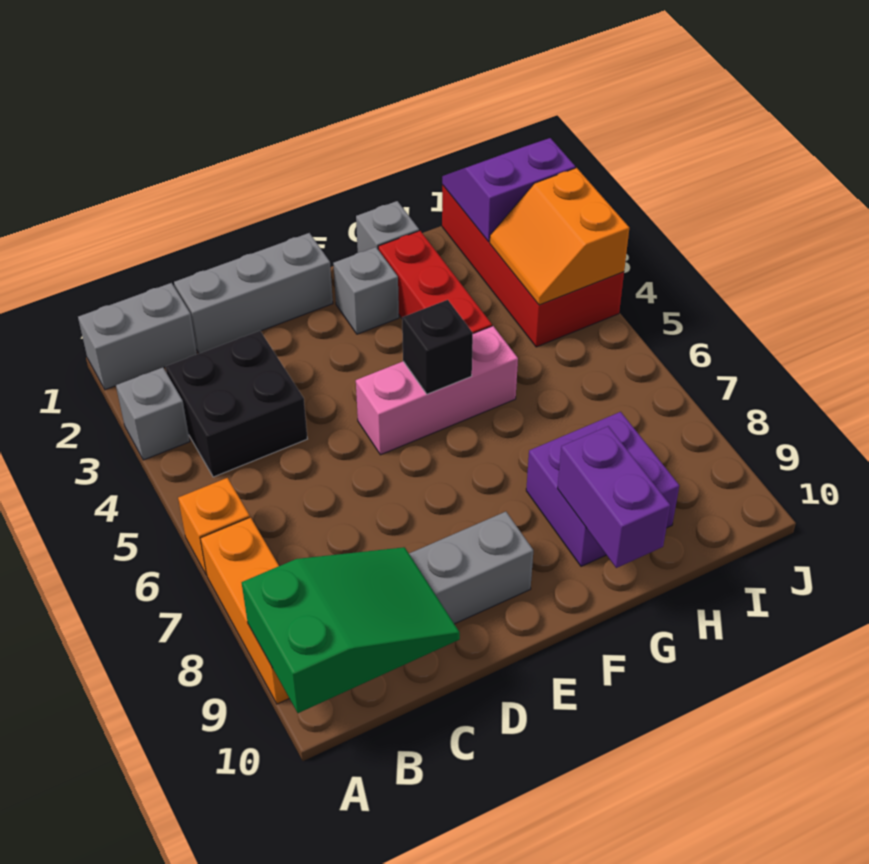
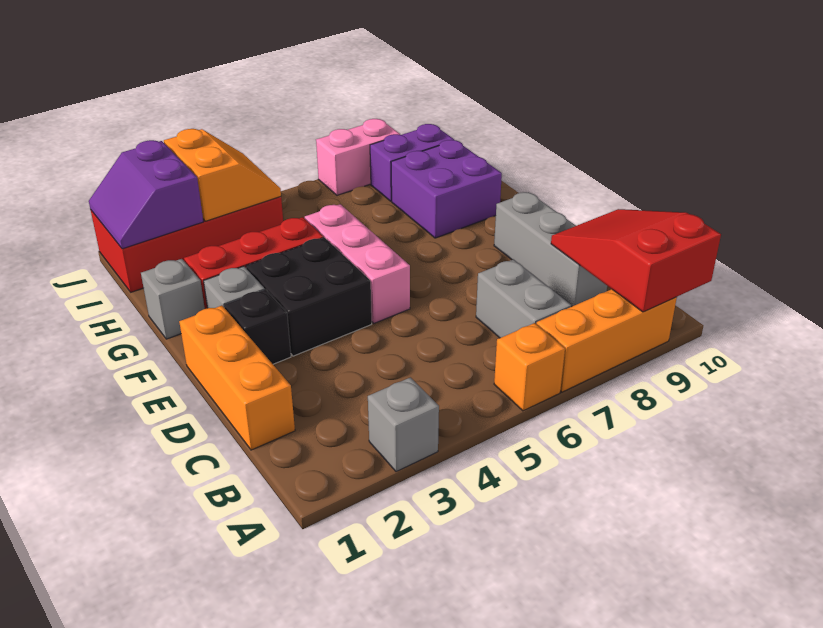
grey brick A1:B1 level 1 -> grey brick B7:C7 level 1
green slope A9:C10 level 2 top A -> red slope A9:C10 level 2 top A
black brick B3:C4 level 1 -> black brick E3:F4 level 1
grey brick C1:E1 level 1 -> orange brick C1:E1 level 1
black brick F5 level 2 -> black brick E2 level 1
purple brick G9:G10 level 2 -> purple brick I8:I9 level 1
orange slope I3:J4 level 2 top J -> orange slope I3:J4 level 2 top 3
none -> pink brick J7:J8 level 1

